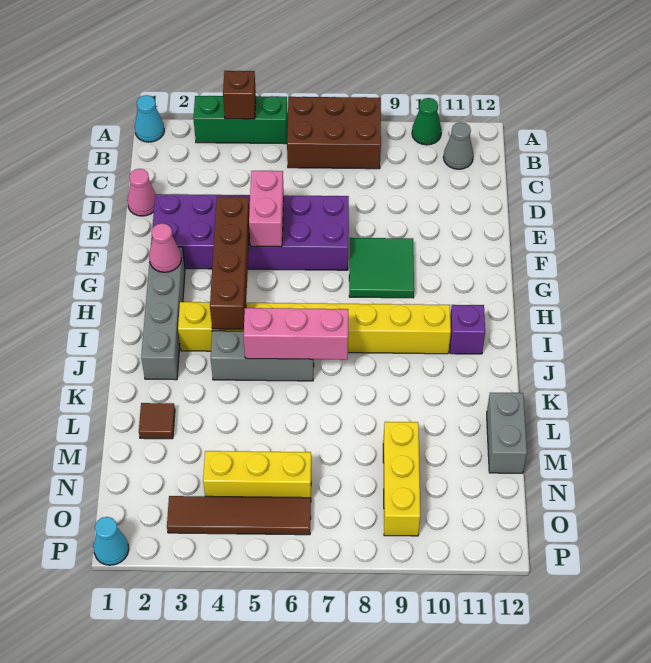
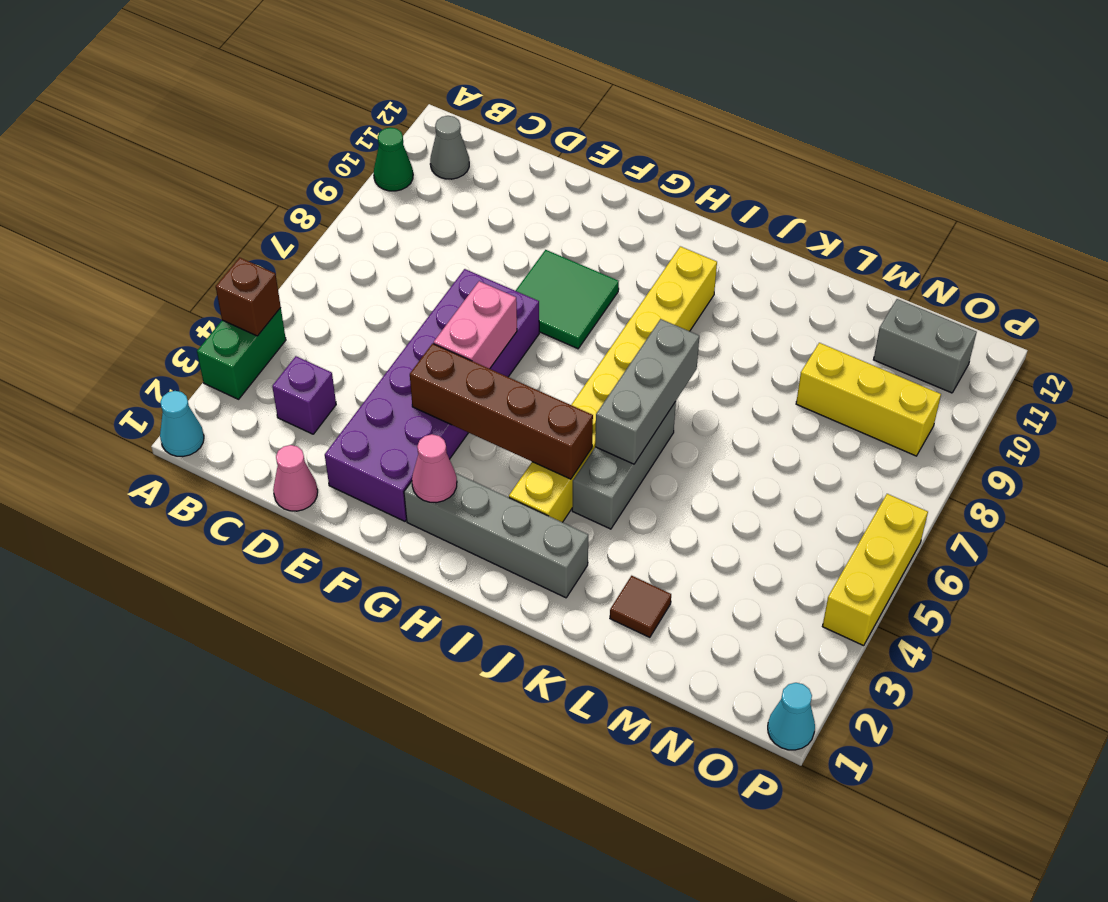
green brick A3:A5 level 1 -> green brick A3:A4 level 1
brown brick A6:B8 level 1 -> none
pink brick E5:F5 level 2 -> pink brick F5:F6 level 2
purple brick I11 level 1 -> purple brick C3 level 1
pink brick J5:J7 level 2 -> grey brick J5:J7 level 2
grey brick L12:M12 level 1 -> grey brick N11:O11 level 1
yellow brick N4:N6 level 1 -> yellow brick P4:P6 level 1
brown tile O3:O6 level 1 -> none

